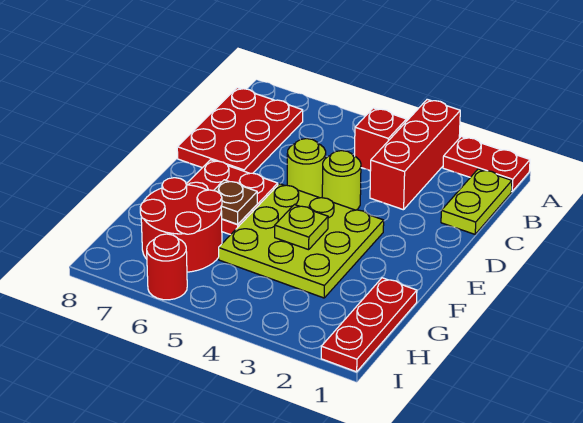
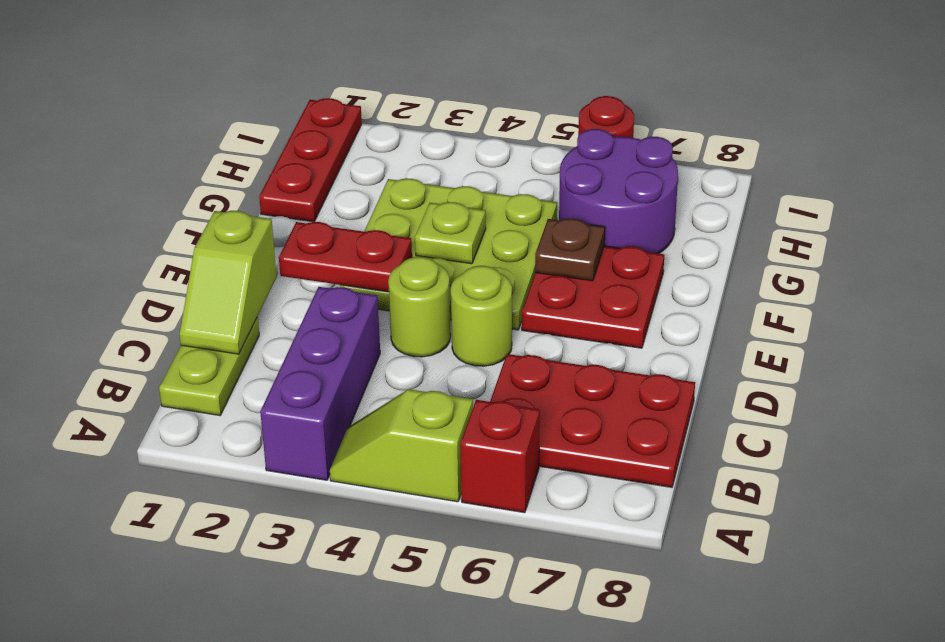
red plate A1:A2 level 1 -> red plate E2:E3 level 2
red brick A3:C3 level 1 -> purple brick A3:C3 level 1
none -> lime slope A4:A5 level 1 top 5
red brick B4 level 1 -> red brick A6 level 1
red plate B7:D8 level 1 -> red plate B6:C8 level 1
none -> lime slope C1:D1 level 2 top D
red round brick G6:H7 level 1 -> purple round brick G6:H7 level 1

